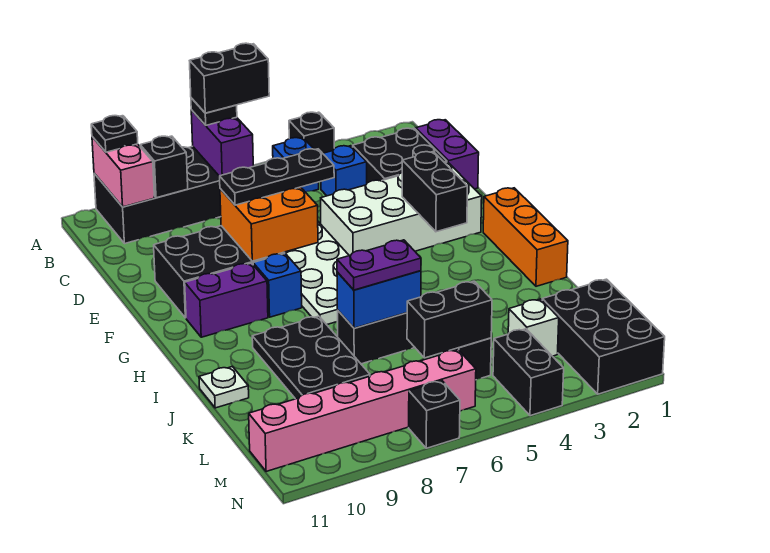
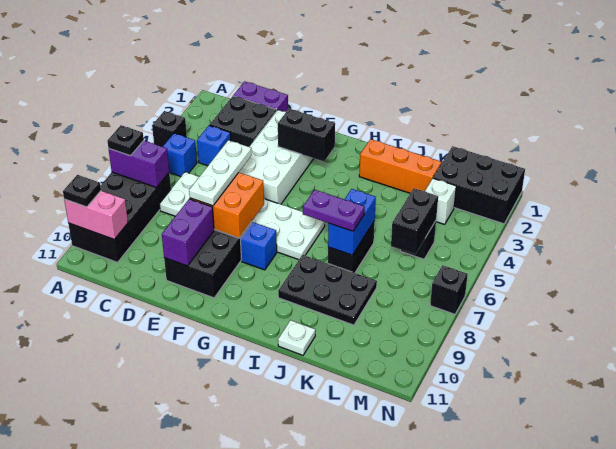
black brick A6:A7 level 4 -> none
black brick B9 level 2 -> none
black plate E6:E8 level 3 -> white plate E6:E8 level 3
orange brick G1:I1 level 1 -> orange brick I2:K2 level 1
purple brick G9:G10 level 1 -> purple brick E9:E10 level 2
purple plate J6:J7 level 3 -> purple plate I7:J7 level 3
black brick M4:N4 level 1 -> none
pink brick M6:M11 level 1 -> none

